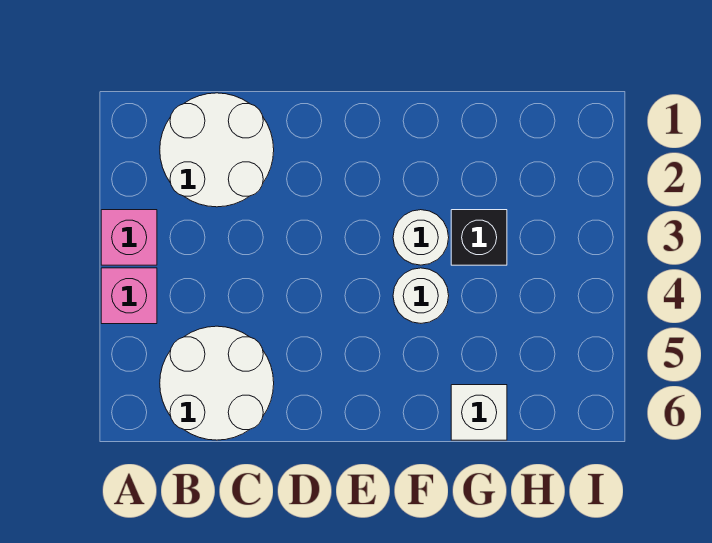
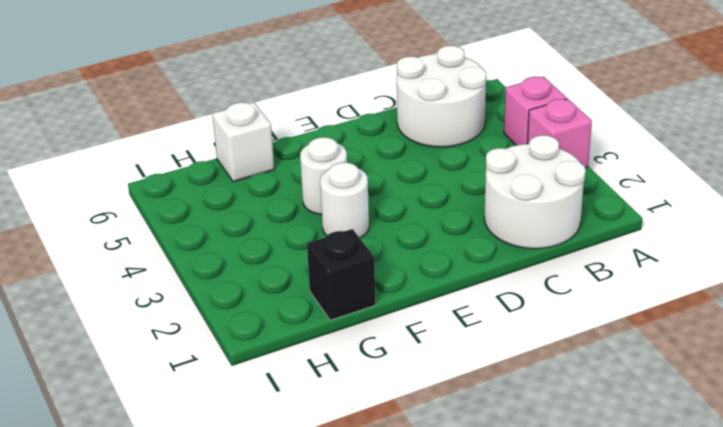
black brick G3 level 1 -> black brick G1 level 1

